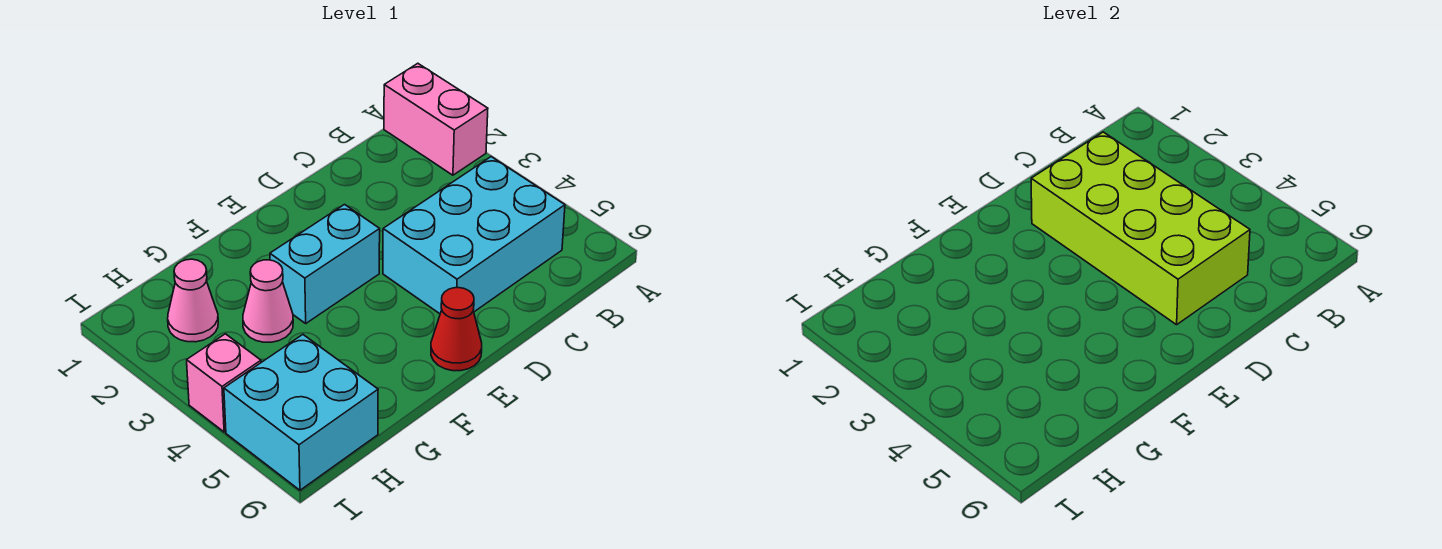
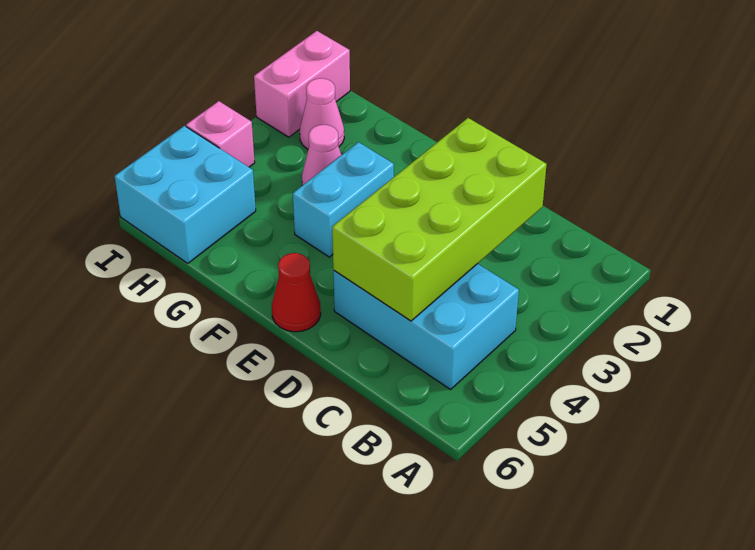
pink brick A1:A2 level 1 -> pink brick I1:I2 level 1
cyan brick E3:F3 level 1 -> cyan brick F3:F4 level 1

